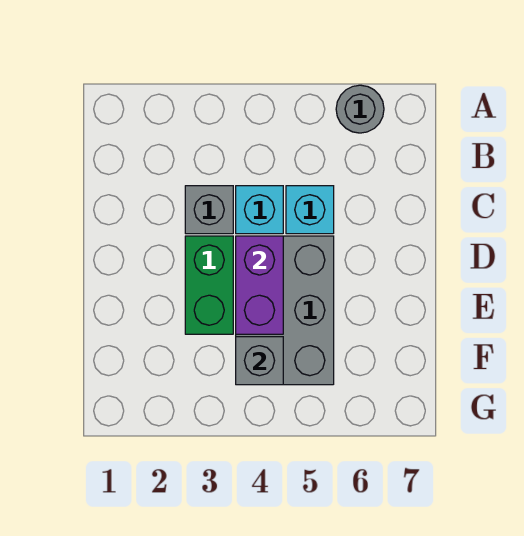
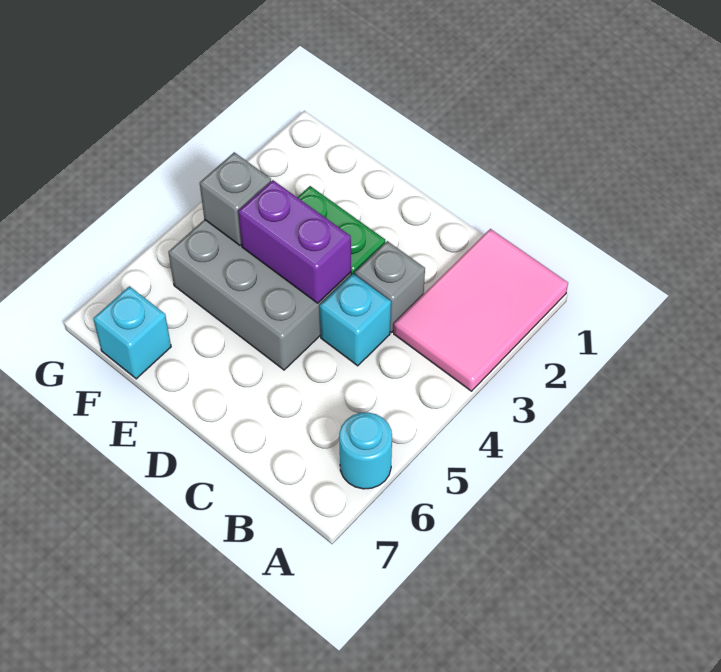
none -> pink tile A1:B3 level 1
grey round brick A6 level 1 -> cyan round brick A6 level 1
cyan brick C5 level 1 -> cyan brick F7 level 1

